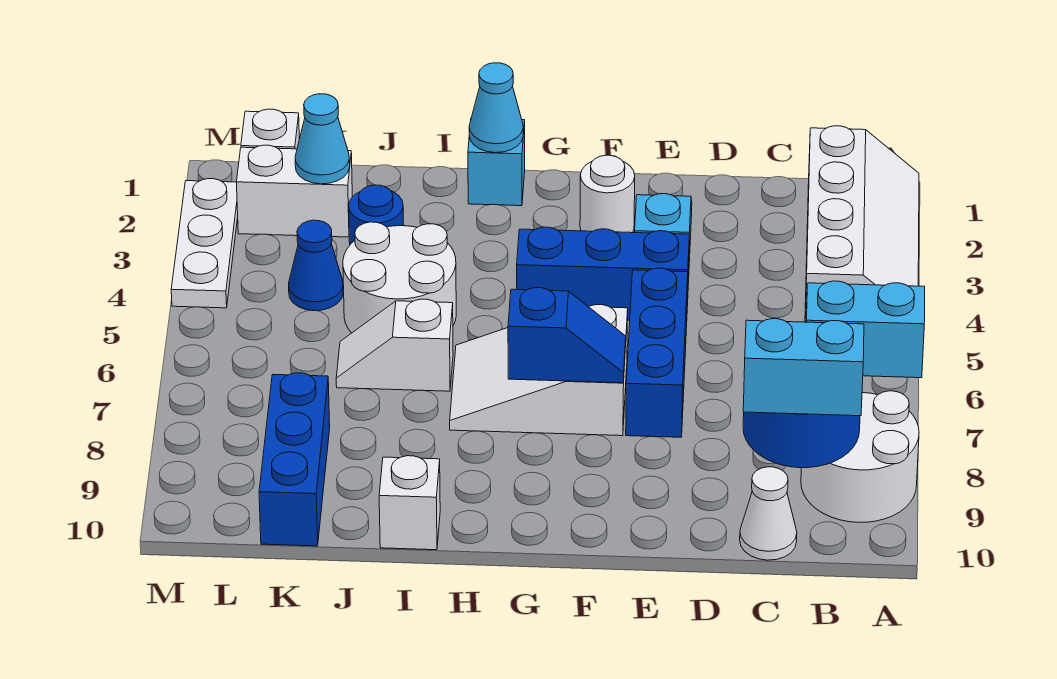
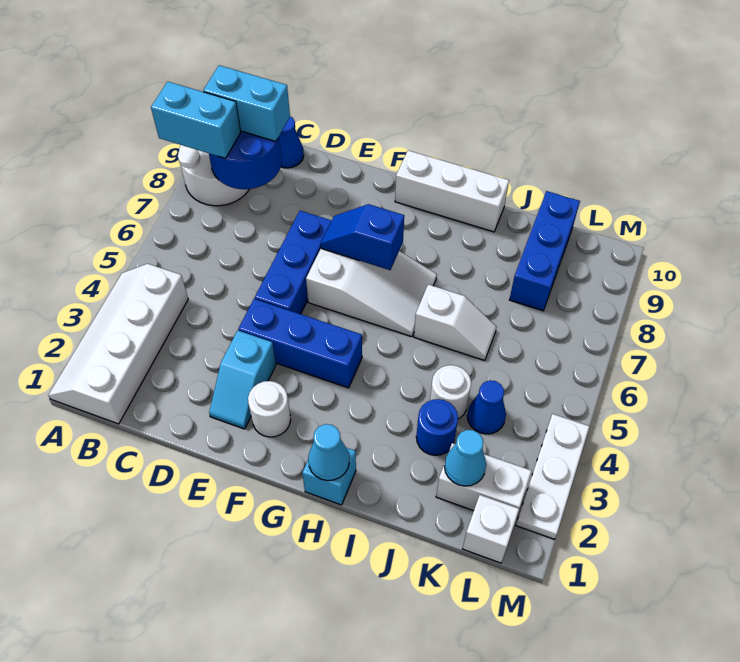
white cone C10 level 1 -> blue cone C10 level 1
white round brick I4:J5 level 1 -> white round brick J4 level 1
white brick I10 level 1 -> white brick G10:I10 level 1

